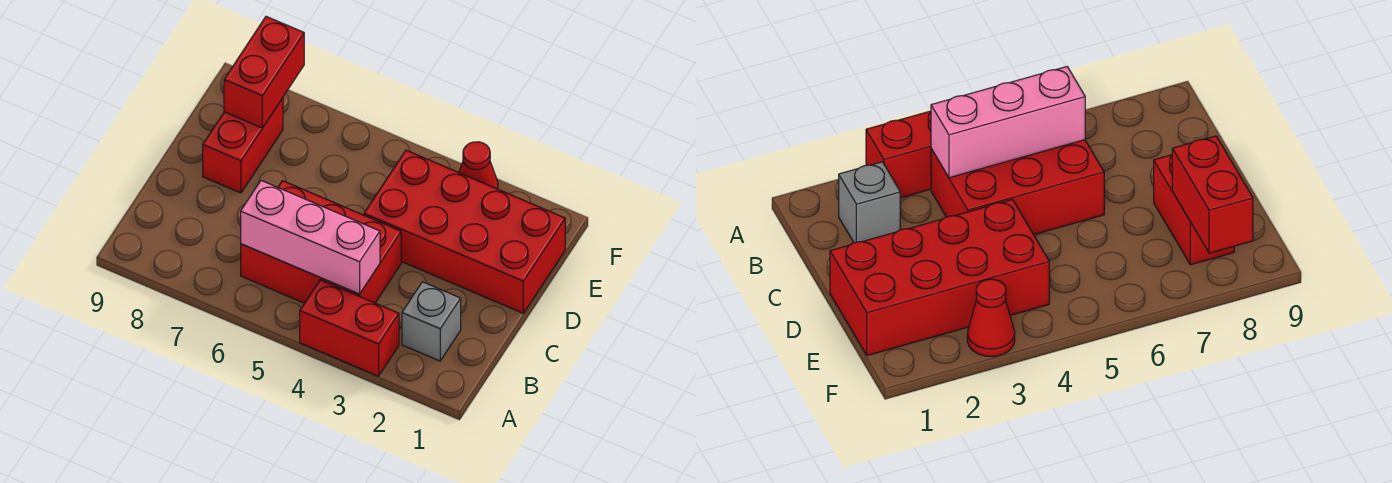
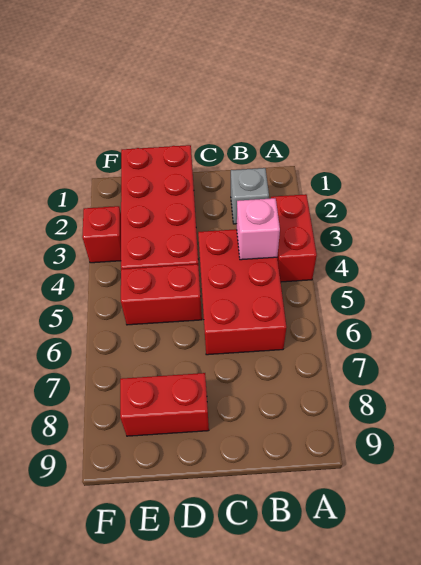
pink brick B4:B6 level 2 -> pink brick B4 level 2
red brick E8:F8 level 2 -> red brick D5:E5 level 1
red cone F3 level 1 -> red brick F3 level 1

